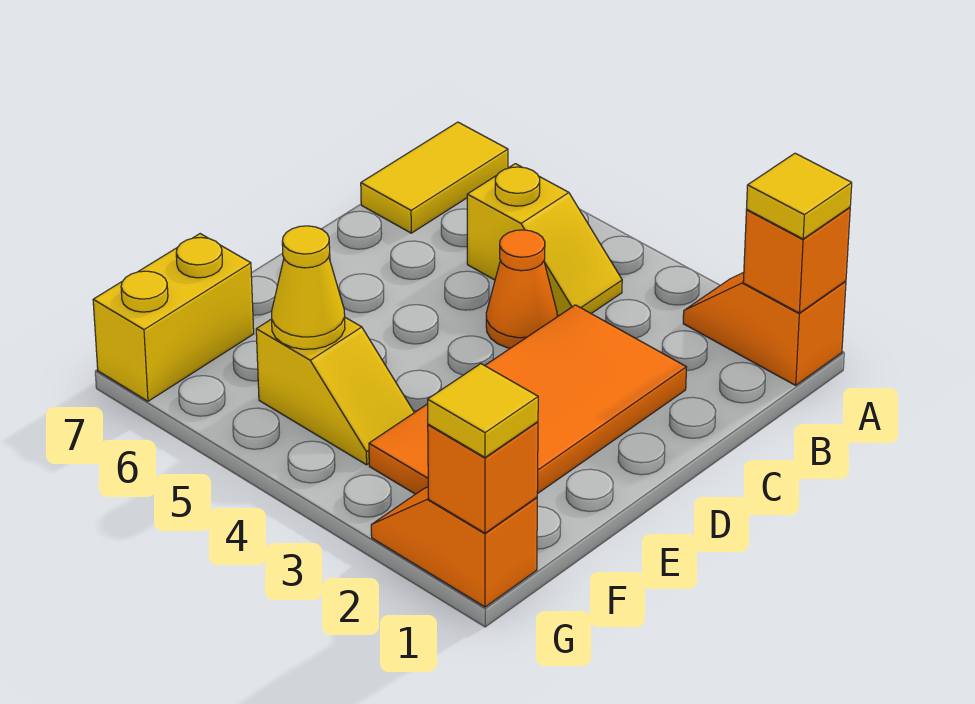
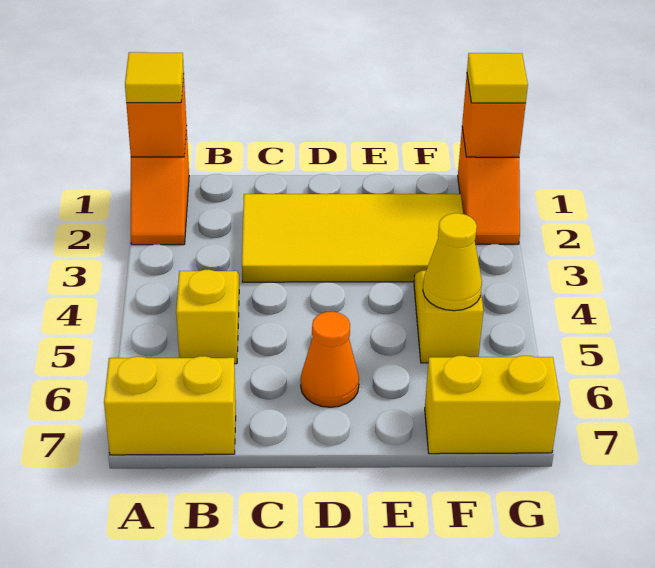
yellow tile A7:B7 level 1 -> yellow brick A7:B7 level 1
orange tile C2:F3 level 1 -> yellow tile C2:F3 level 1
orange cone C4 level 1 -> orange cone D6 level 1

